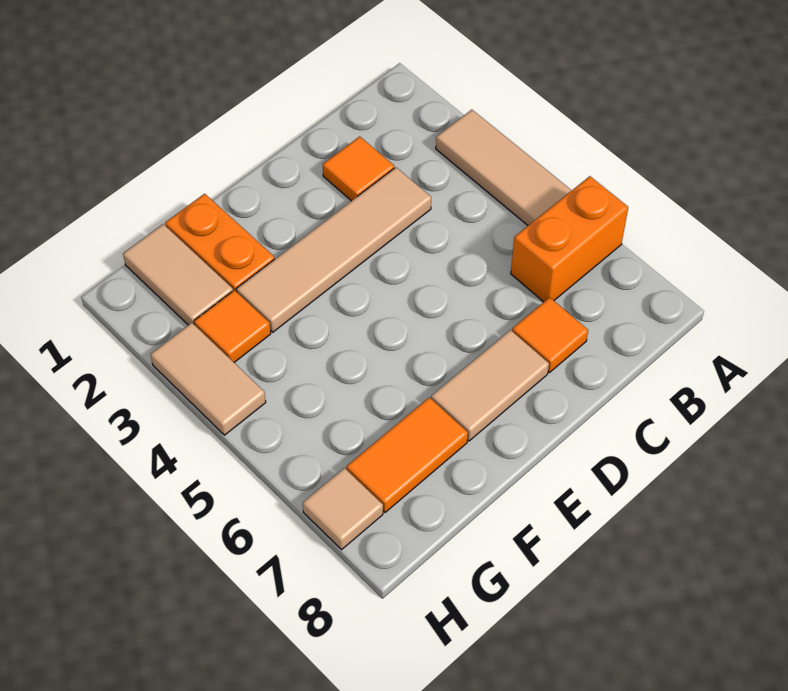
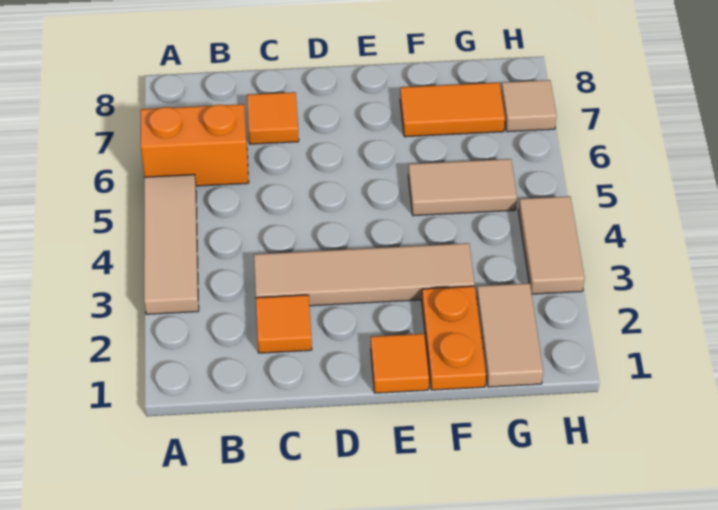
tan tile D7:E7 level 1 -> tan tile F5:G5 level 1
orange tile G3 level 1 -> orange tile E1 level 1

